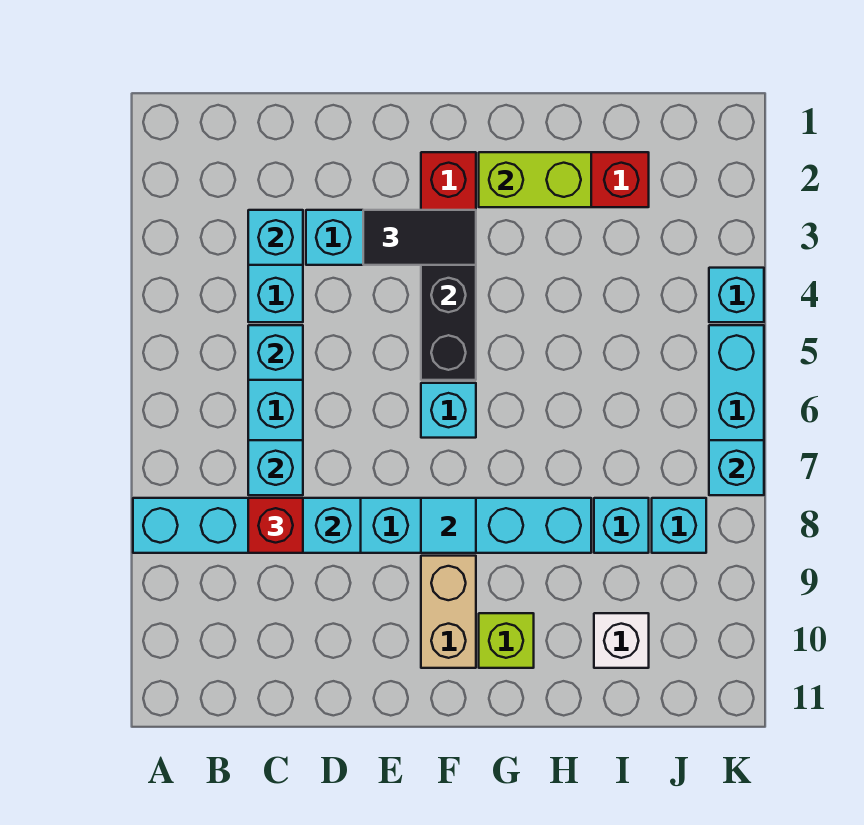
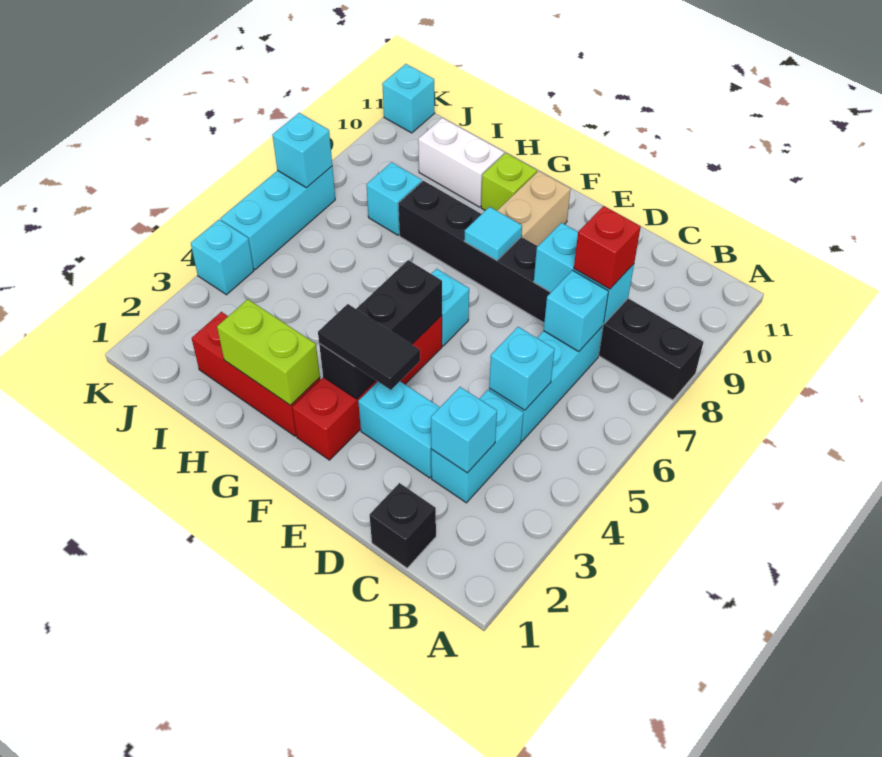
cyan brick A8:H8 level 1 -> black brick A8:H8 level 1
none -> black brick C1 level 1
white brick I10 level 1 -> white brick H10:I10 level 1
cyan brick J8 level 1 -> cyan brick K11 level 1

